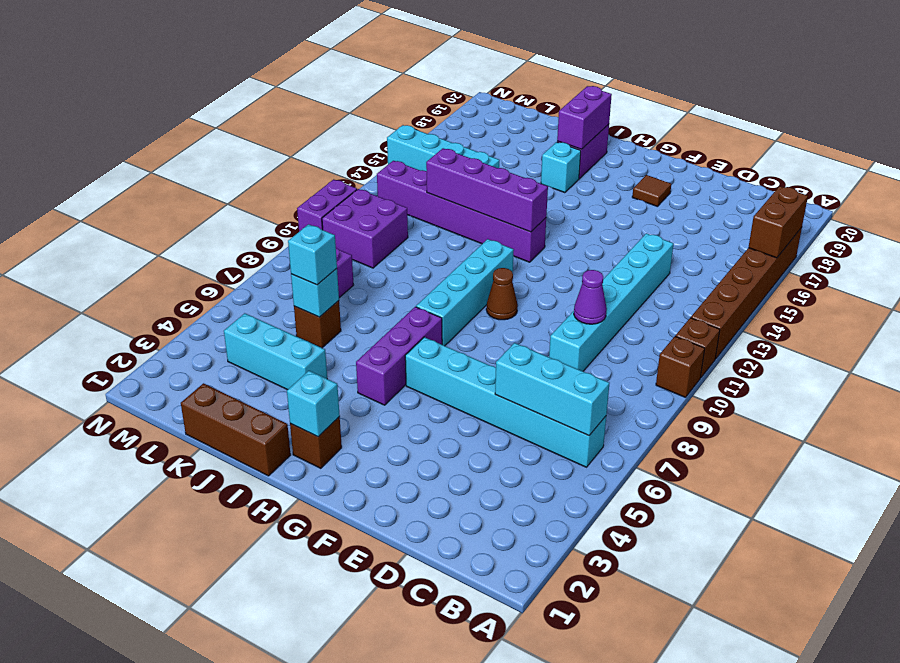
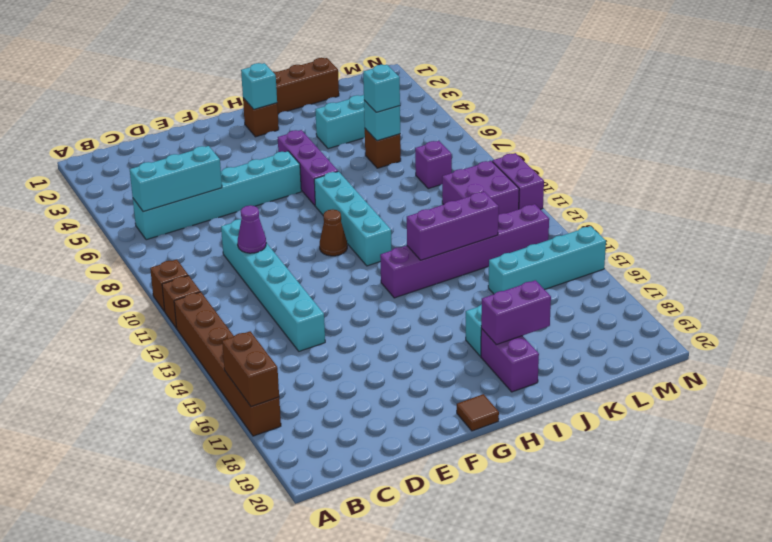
brown tile F18 level 1 -> brown tile G20 level 1
purple brick H13:K13 level 2 -> purple brick I13:K13 level 2
purple brick I18:I19 level 2 -> purple brick I18:J18 level 2

